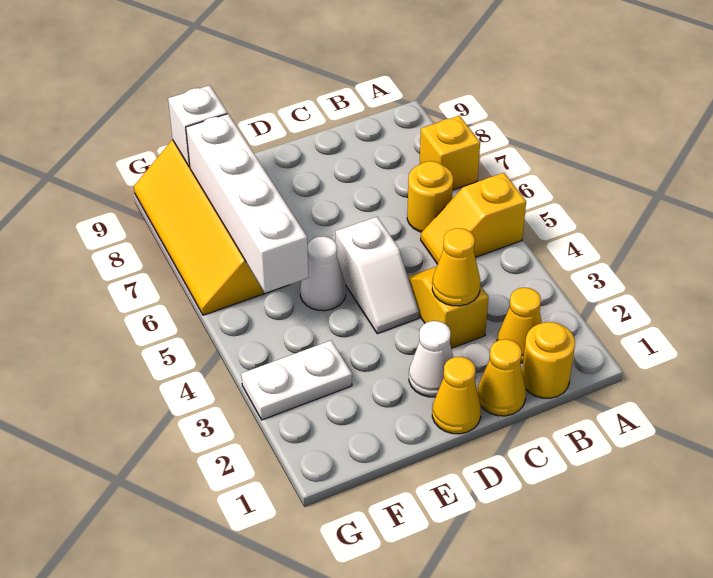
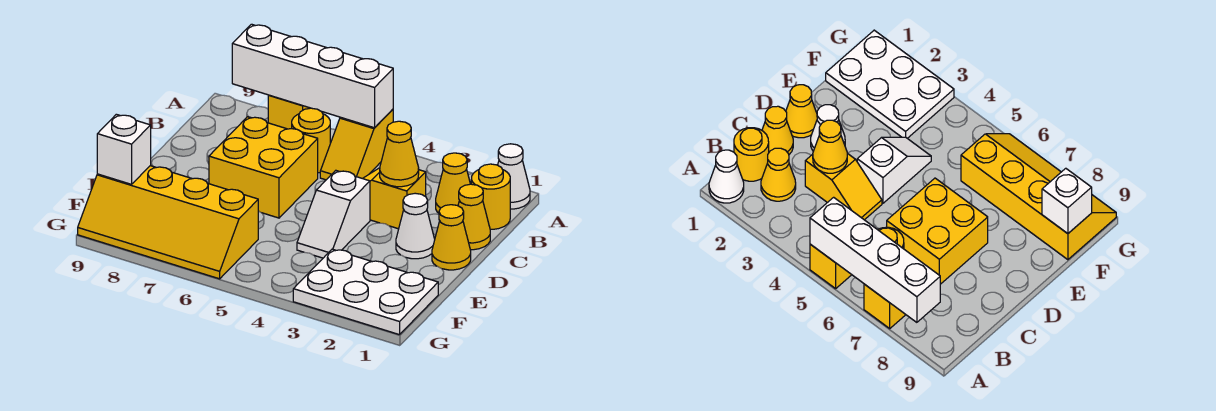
none -> yellow brick C6:D7 level 1
white slope D4:D5 level 1 top 5 -> white slope D4:E4 level 1 top D
white cone E5 level 1 -> white cone A1 level 1
white plate F3:G3 level 1 -> white plate F1:G3 level 1
white brick F5:F8 level 2 -> white brick A5:A8 level 2

